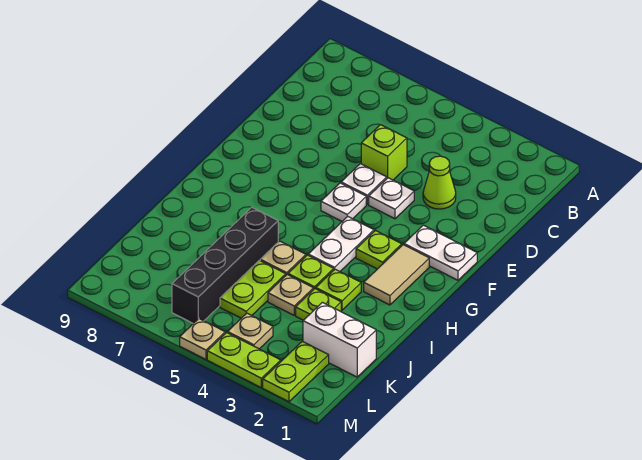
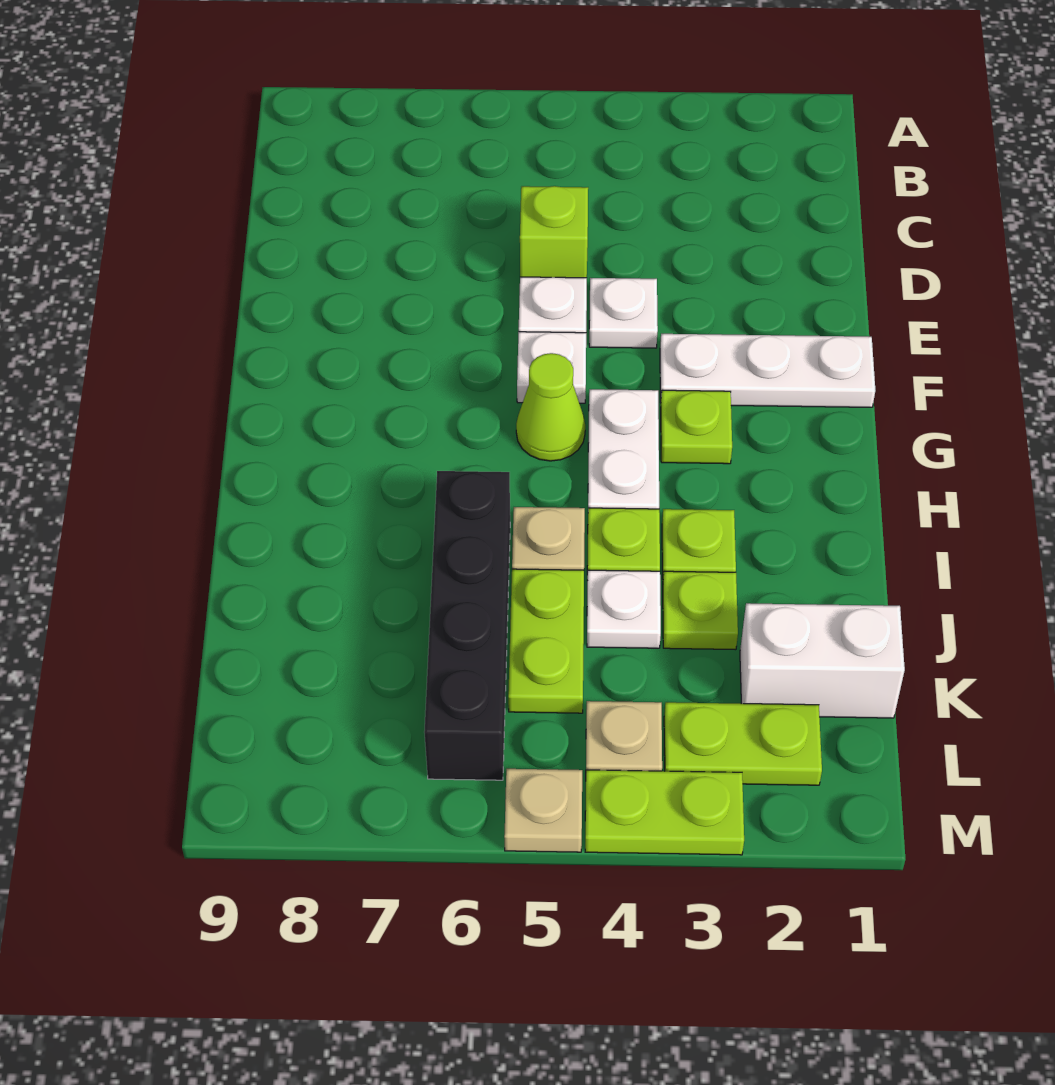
lime cone D3 level 1 -> lime cone G5 level 1
white plate F1:F2 level 1 -> white plate F1:F3 level 1
tan tile G2:H2 level 1 -> none
tan plate J4 level 1 -> white plate J4 level 1
lime plate L2:M2 level 1 -> lime plate L2:L3 level 1

